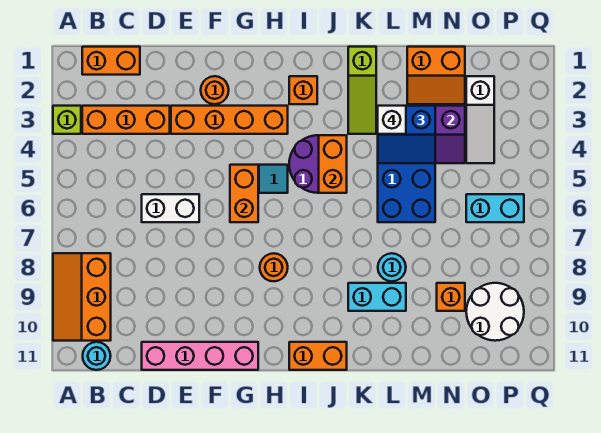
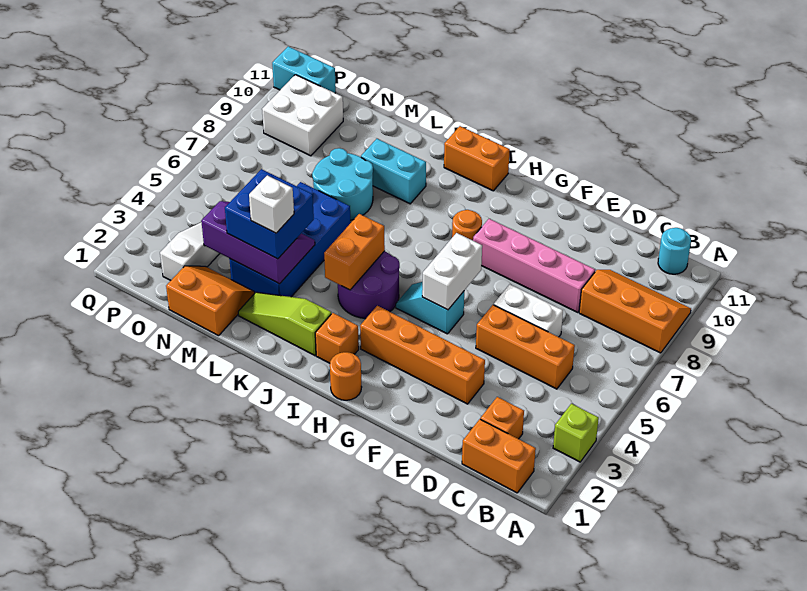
orange slope A8:B10 level 1 top B -> orange slope A8:C9 level 1 top 8
orange brick B3:D3 level 1 -> orange brick C5:E5 level 1
pink brick D11:G11 level 1 -> pink brick D8:G8 level 1
orange round brick F2 level 1 -> orange round brick H1 level 1
orange brick G5:G6 level 2 -> white brick G5:G6 level 2
lime slope K1:K3 level 1 top 1 -> lime slope J2:L2 level 1 top J
blue slope L3:M4 level 3 top 3 -> blue brick L3:M4 level 3
cyan round brick L8 level 1 -> cyan round brick L7:M8 level 1
orange brick N9 level 1 -> orange brick C2 level 1
cyan brick O6:P6 level 1 -> cyan brick P11:Q11 level 1
white round brick O9:P10 level 1 -> white brick O9:P10 level 1

